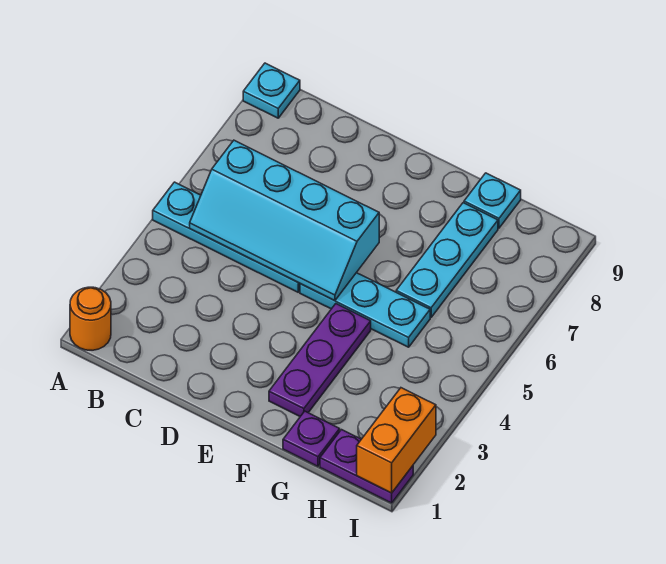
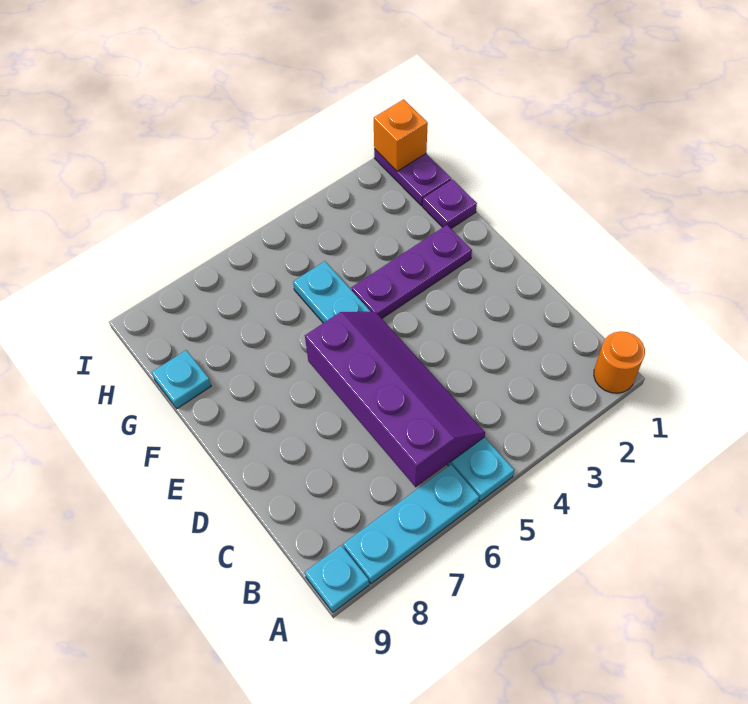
cyan slope B5:E6 level 2 top 6 -> purple slope B5:E6 level 2 top 6
cyan plate G6:G8 level 1 -> cyan plate A6:A8 level 1
orange brick I1:I2 level 2 -> orange brick I1 level 2

